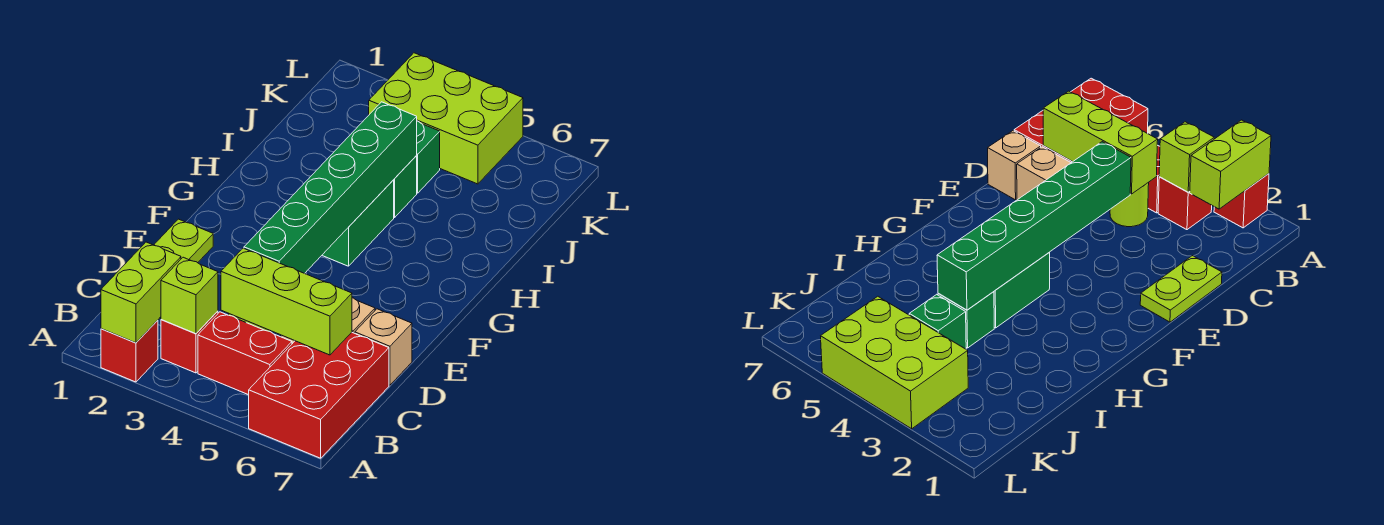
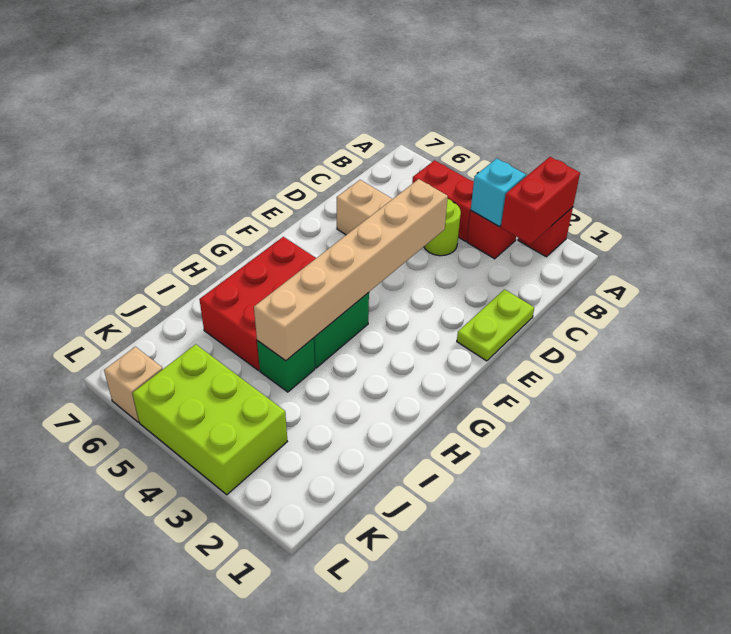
lime brick A2:B2 level 2 -> red brick A2:B2 level 2
red brick A6:C7 level 1 -> red brick G5:I6 level 1
lime brick B3 level 2 -> cyan brick B3 level 2
lime brick C4:C6 level 2 -> none
green brick D4:I4 level 2 -> tan brick D4:I4 level 2
tan brick D7 level 1 -> tan brick L6 level 1
green brick J4 level 1 -> none

